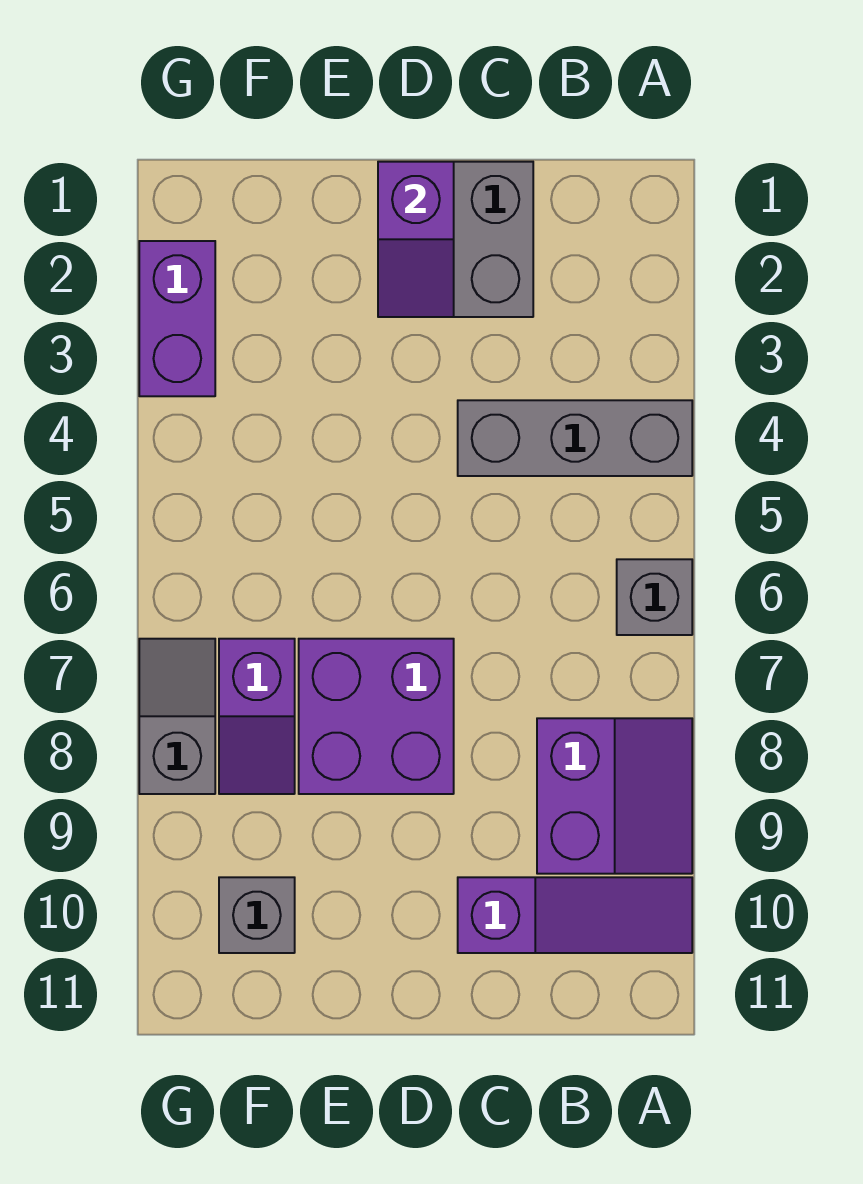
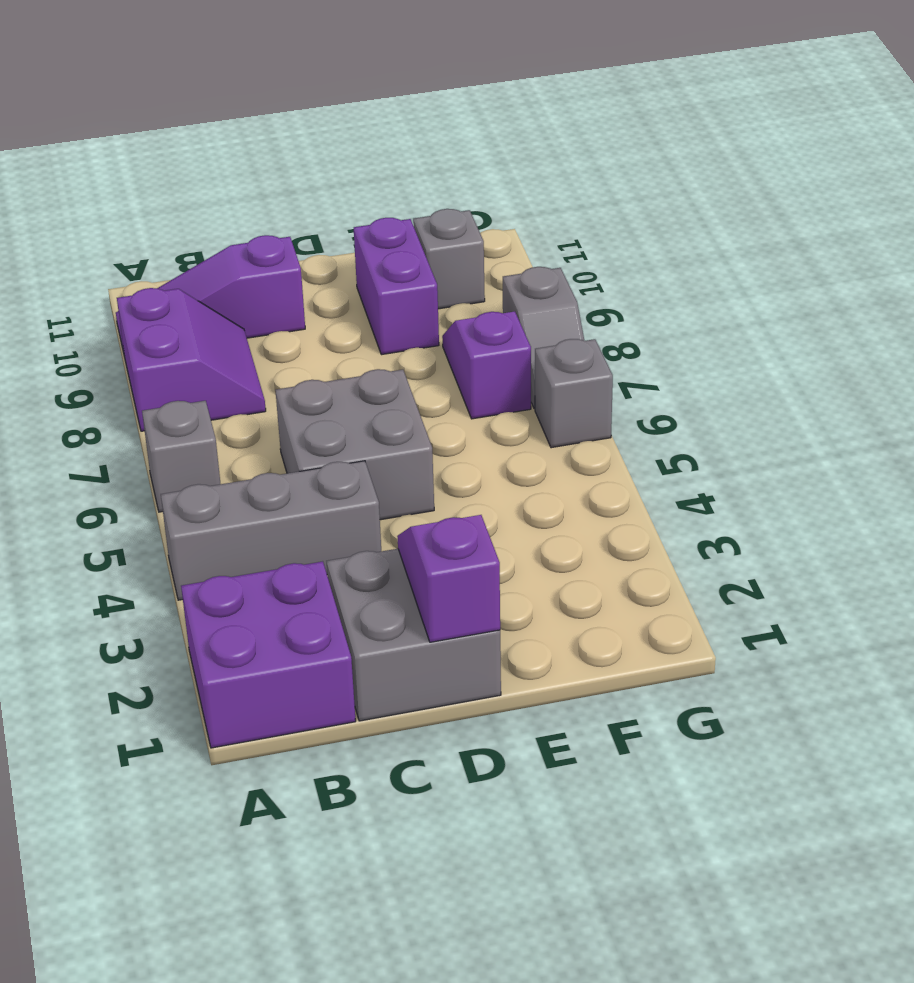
purple slope A8:B9 level 1 top B -> purple slope A8:B9 level 1 top A
none -> grey brick C5:D6 level 1
purple brick D7:E8 level 1 -> purple brick A1:B2 level 1
purple brick G2:G3 level 1 -> purple brick E9:E10 level 1
none -> grey brick G6 level 1

